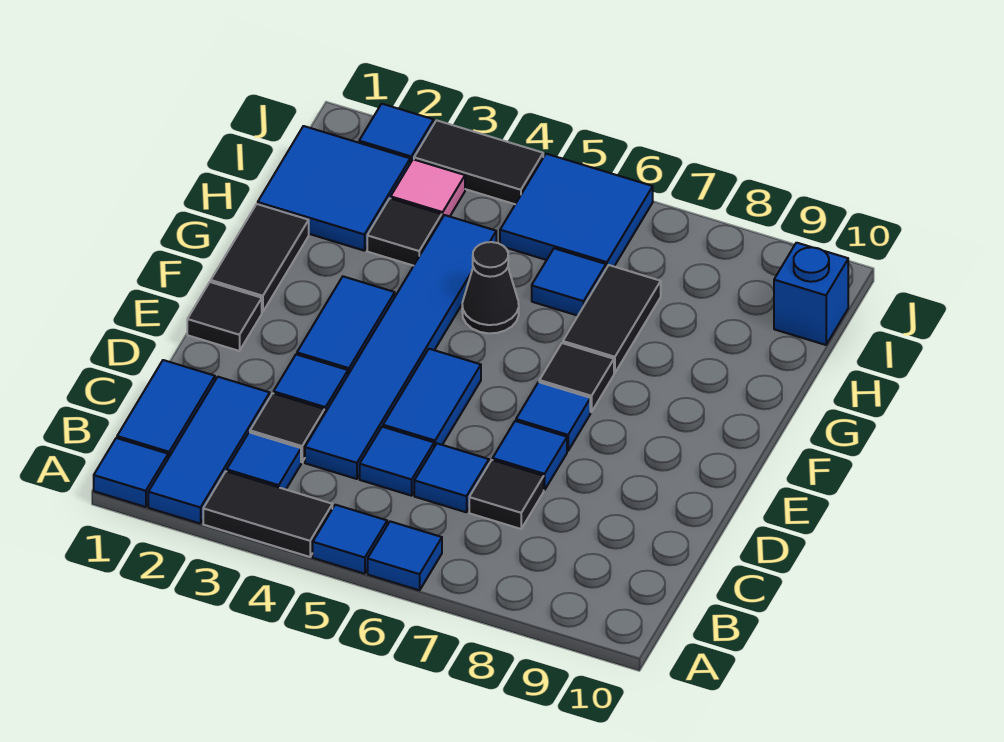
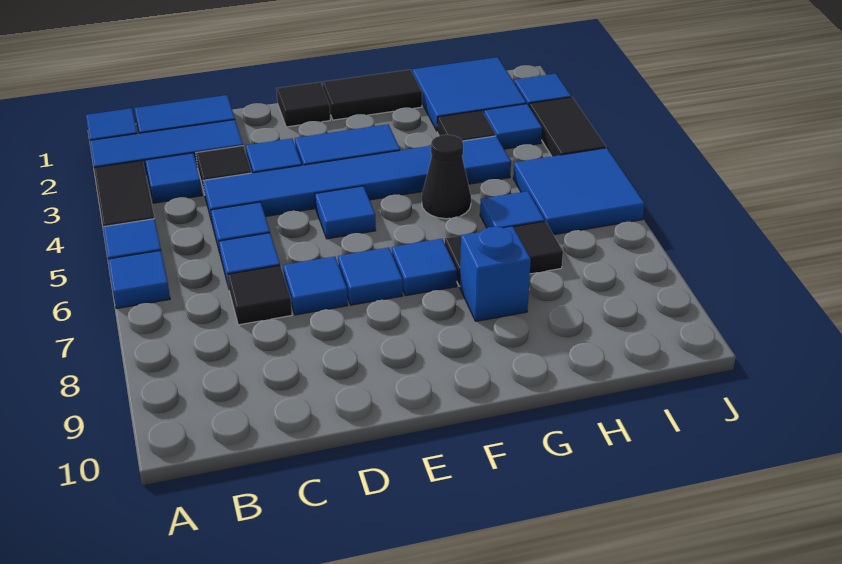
blue tile D5:E5 level 1 -> blue tile E5 level 1
black tile F7 level 1 -> blue tile F7 level 1
pink tile I3 level 1 -> blue tile I3 level 1
blue brick I10 level 1 -> blue brick G8 level 1

